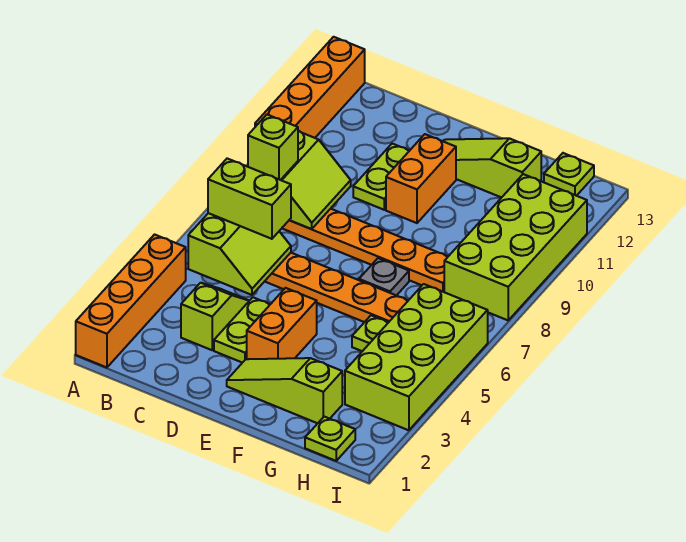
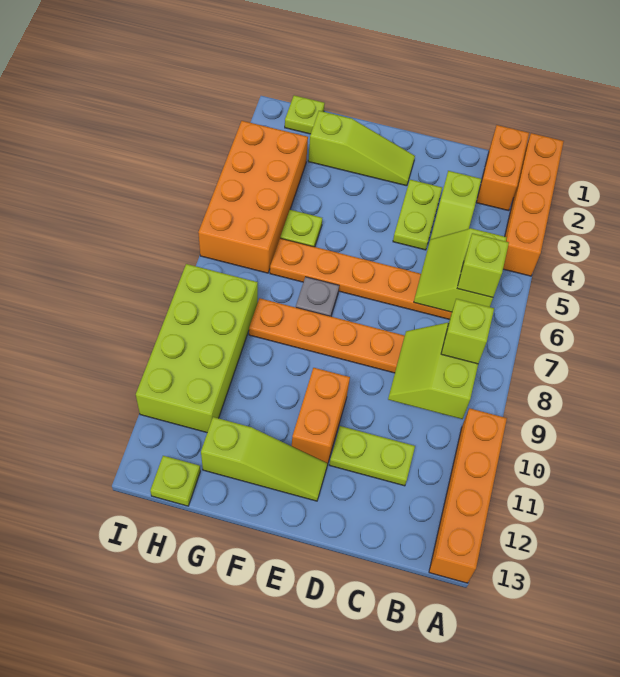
lime brick B6:C6 level 3 -> lime brick B6 level 3
lime plate D10:D11 level 1 -> lime plate C11:D11 level 1
orange brick E3:E4 level 1 -> orange brick B1:B2 level 1
lime brick H3:I6 level 1 -> orange brick H3:I6 level 1

